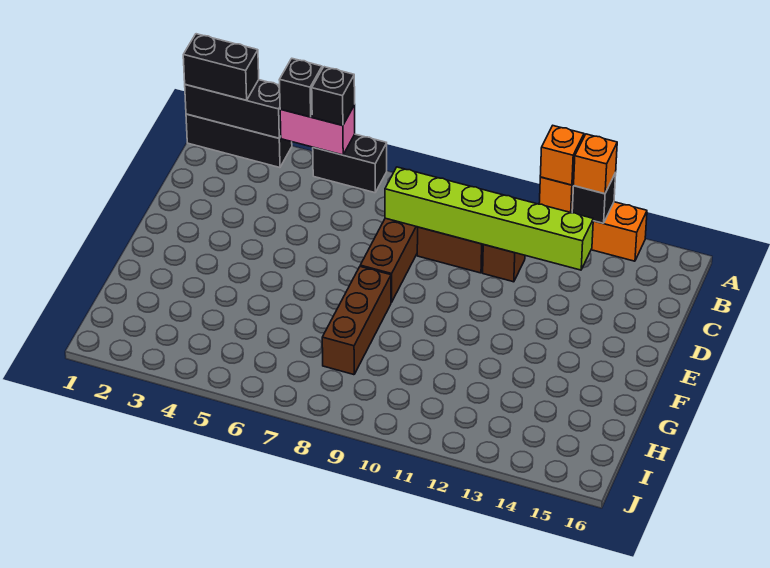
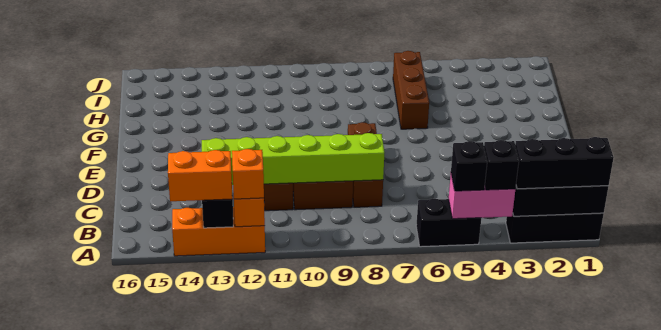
black brick A1:A2 level 3 -> black brick A1:A3 level 3
orange brick A13 level 3 -> orange brick A13:A14 level 3
brown brick F8:H8 level 1 -> brown brick G6:I6 level 1

